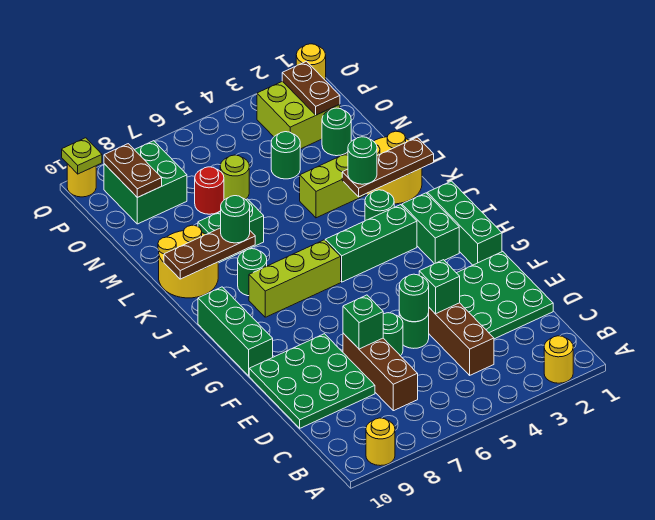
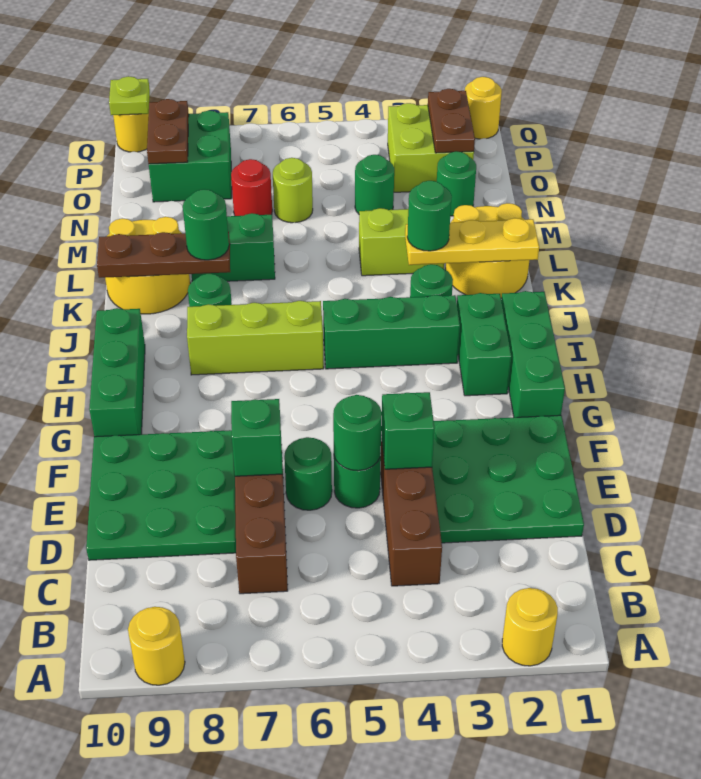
brown plate K1:K3 level 2 -> yellow plate K1:K3 level 2

